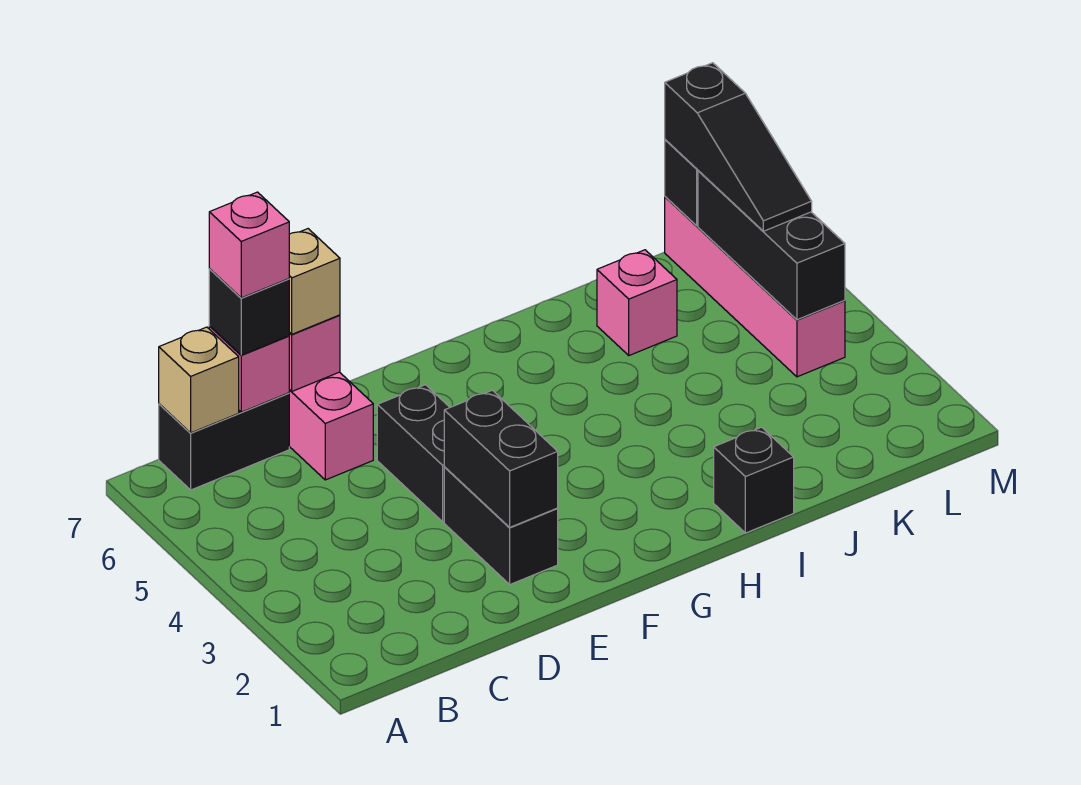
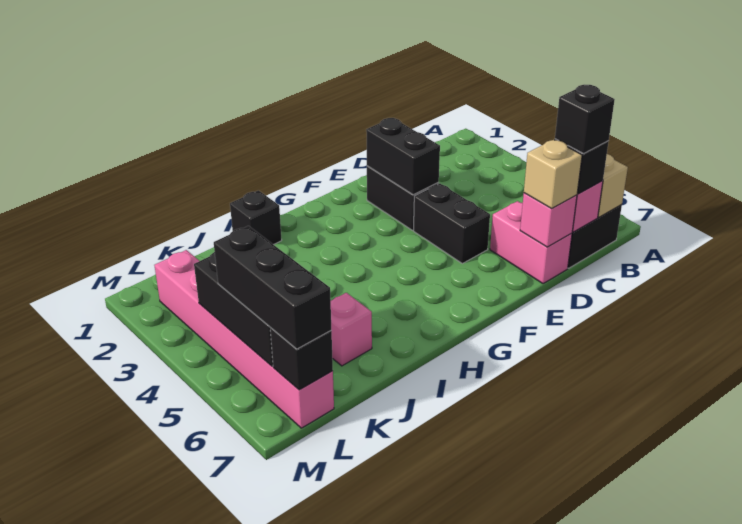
pink brick C7 level 4 -> black brick C7 level 4
pink brick L4:L7 level 1 -> pink brick L2:L7 level 1
black slope L5:L7 level 3 top 7 -> black brick L5:L7 level 3

